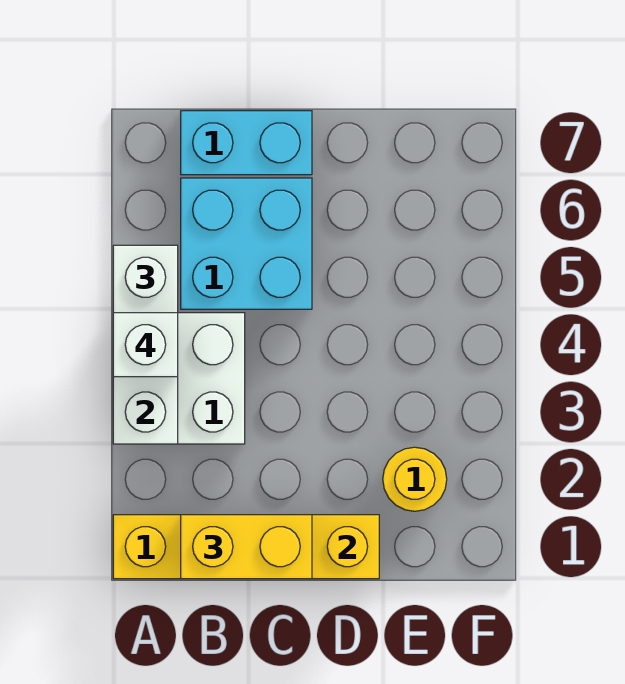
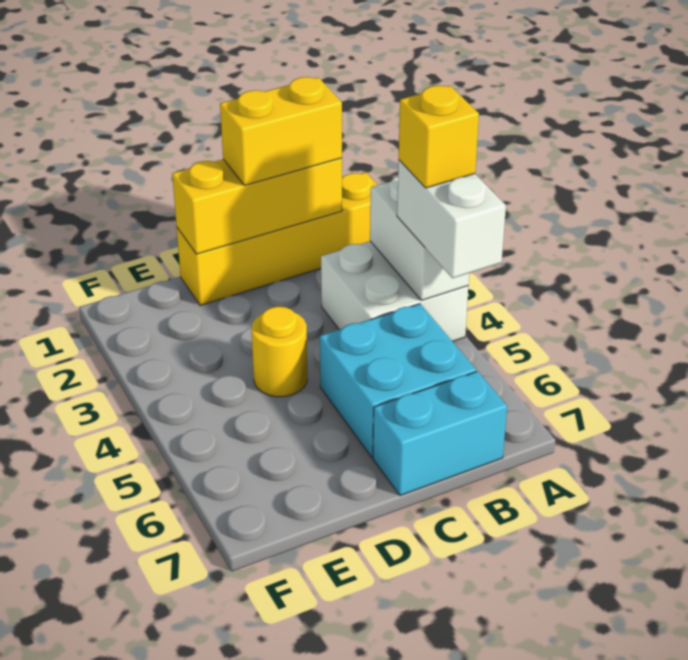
white brick A4 level 4 -> yellow brick A4 level 4
yellow round brick E2 level 1 -> yellow round brick D4 level 1

